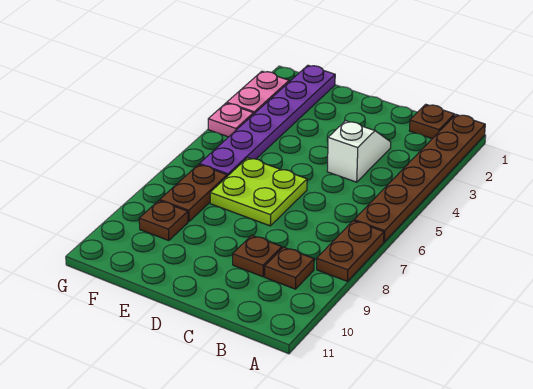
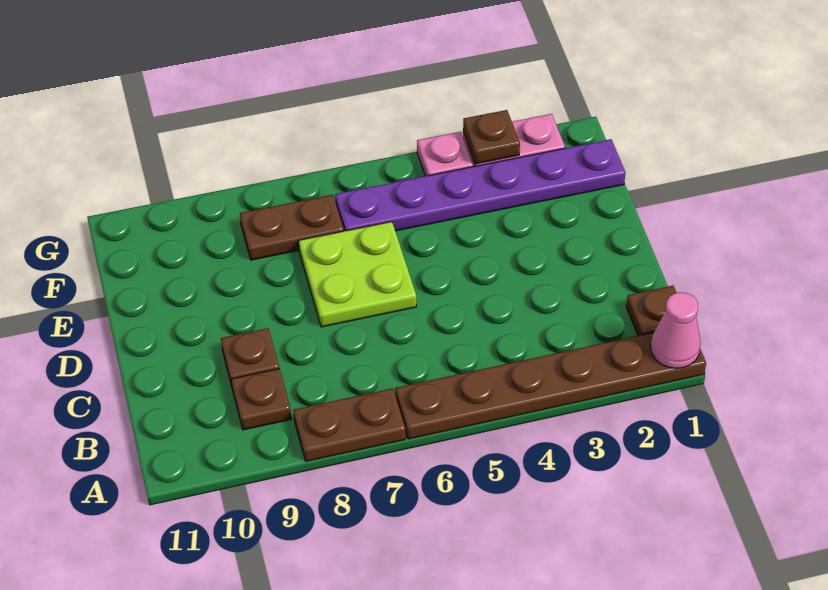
none -> pink cone A1 level 2
white slope C3:C4 level 1 top 4 -> none
brown plate F9 level 1 -> brown plate G3 level 2

